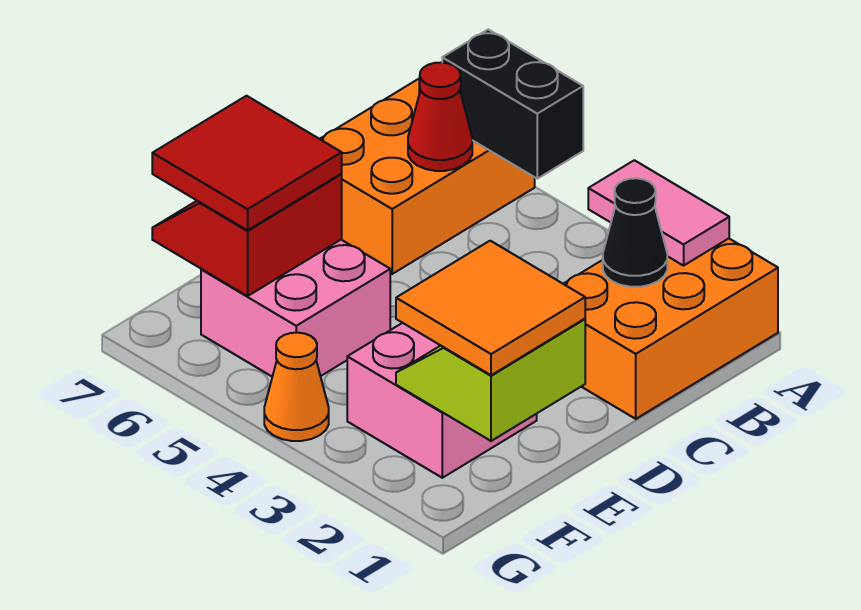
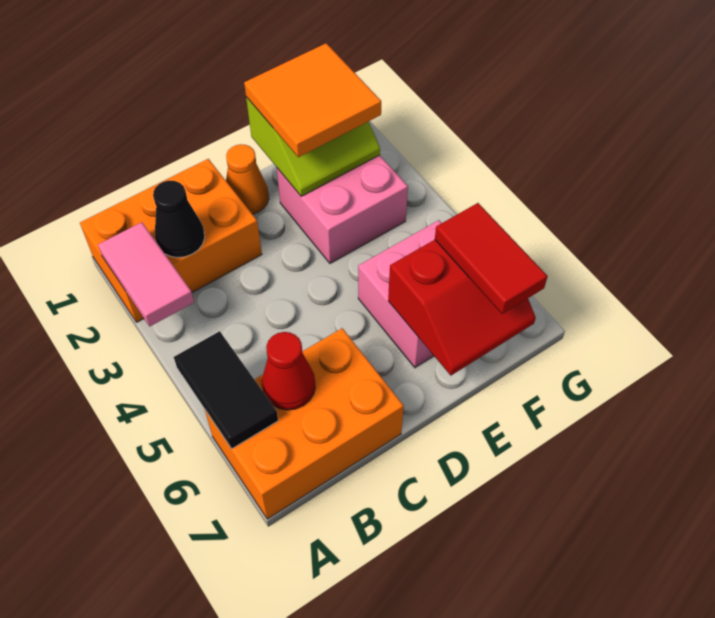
black brick A5:A6 level 2 -> black tile A5:A6 level 2
red tile E6:F7 level 3 -> red tile F6:F7 level 3
orange cone G4 level 1 -> orange cone D1 level 1

